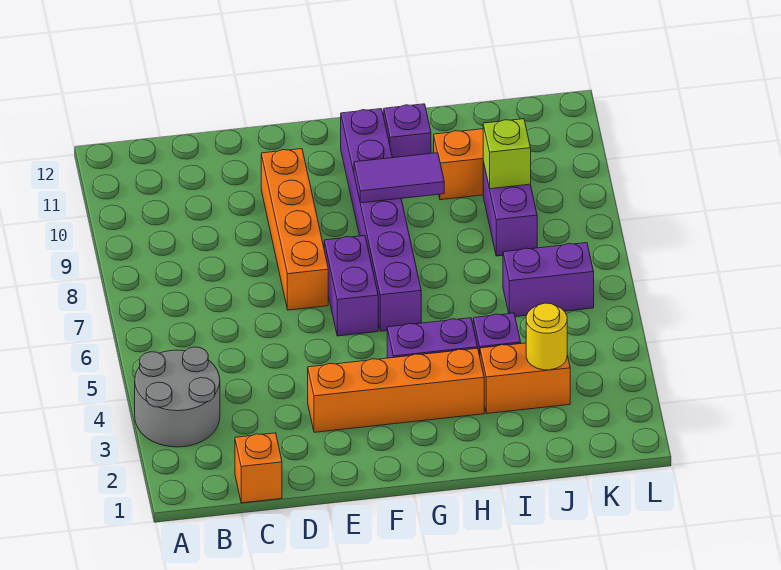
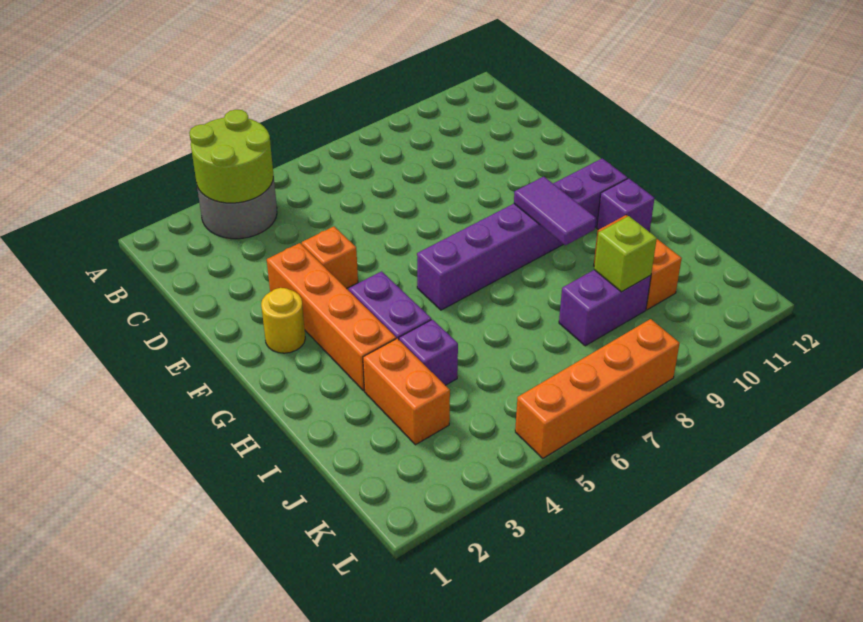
none -> lime round brick A3:B4 level 2
orange brick C1 level 1 -> orange brick E4 level 1
orange brick E7:E10 level 1 -> orange brick L5:L8 level 1
purple brick F6:F7 level 1 -> none
yellow round brick J3 level 2 -> yellow round brick F2 level 1
purple brick J6:K6 level 1 -> none

